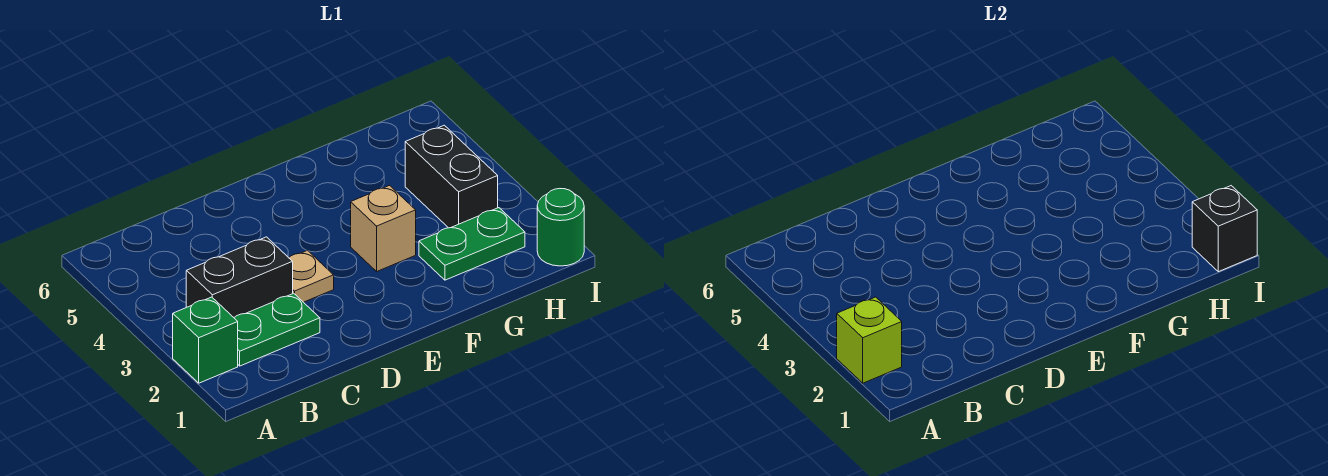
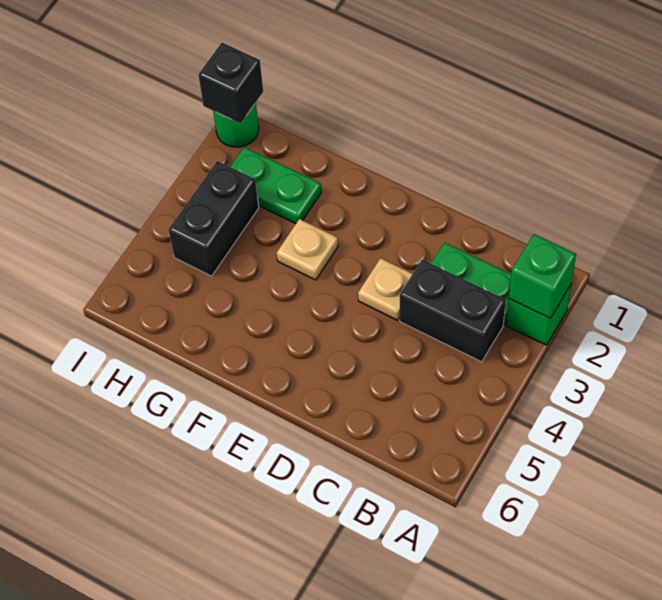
lime brick A2 level 2 -> green brick A2 level 2
tan brick F3 level 1 -> tan plate F3 level 1

